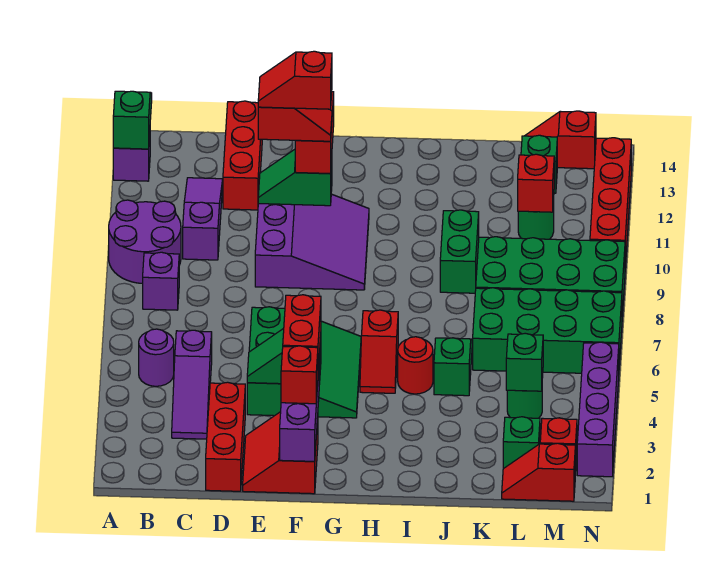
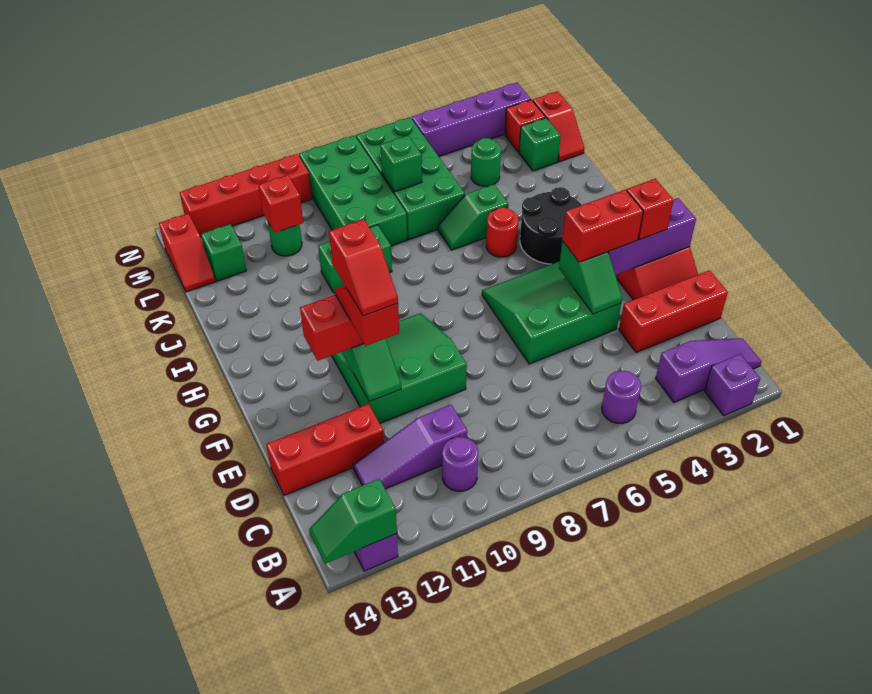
purple round brick A9:B10 level 1 -> purple round brick B10 level 1
purple brick B8 level 1 -> purple brick A2 level 1
purple slope C3:C5 level 1 top 5 -> purple slope B1:B3 level 1 top 3
purple slope E9:G11 level 1 top E -> green slope E9:G11 level 1 top E
none -> black round brick H3:I4 level 1
red slope H5:H6 level 1 top 6 -> none
green brick L4 level 2 -> green brick L7 level 2

